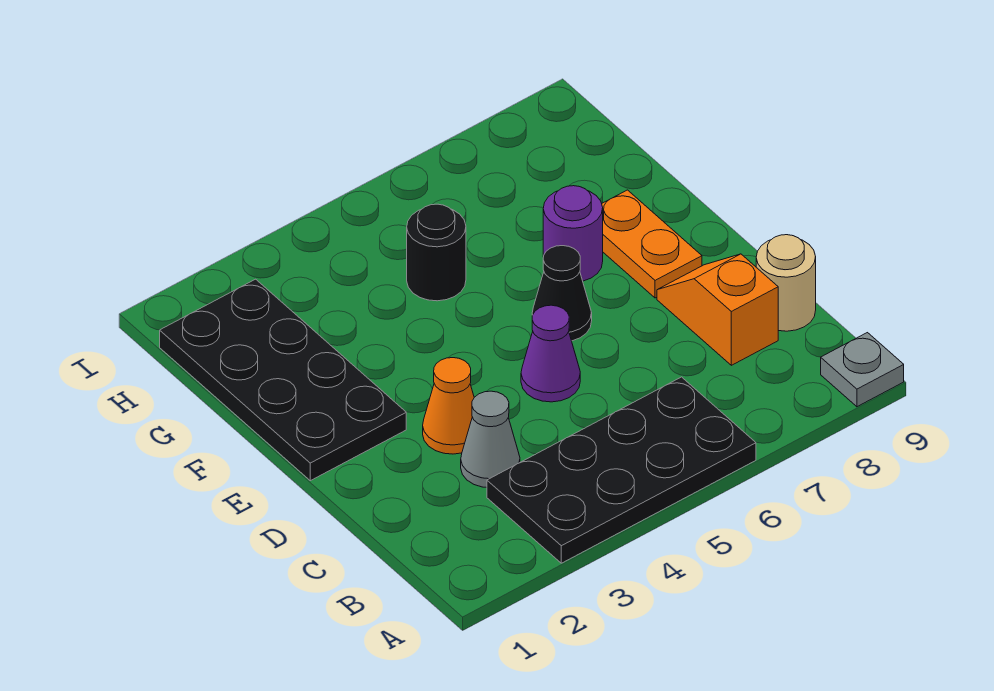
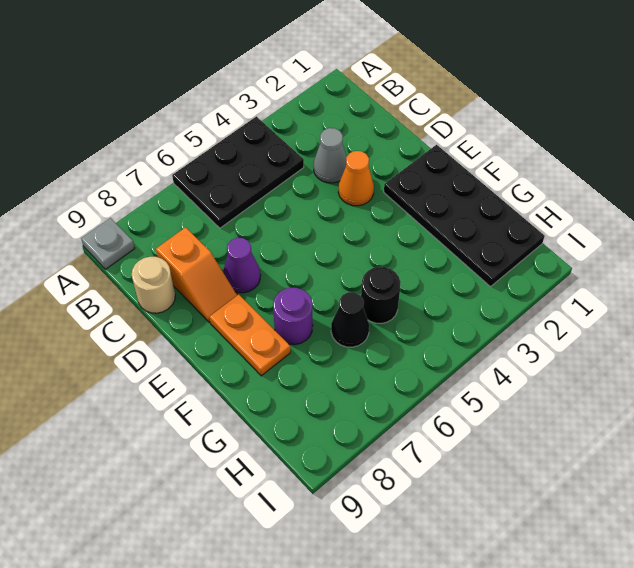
black plate A3:B6 level 1 -> black plate A4:B6 level 1
purple cone D5 level 1 -> purple cone D7 level 1
black cone E6 level 1 -> black cone G6 level 1

